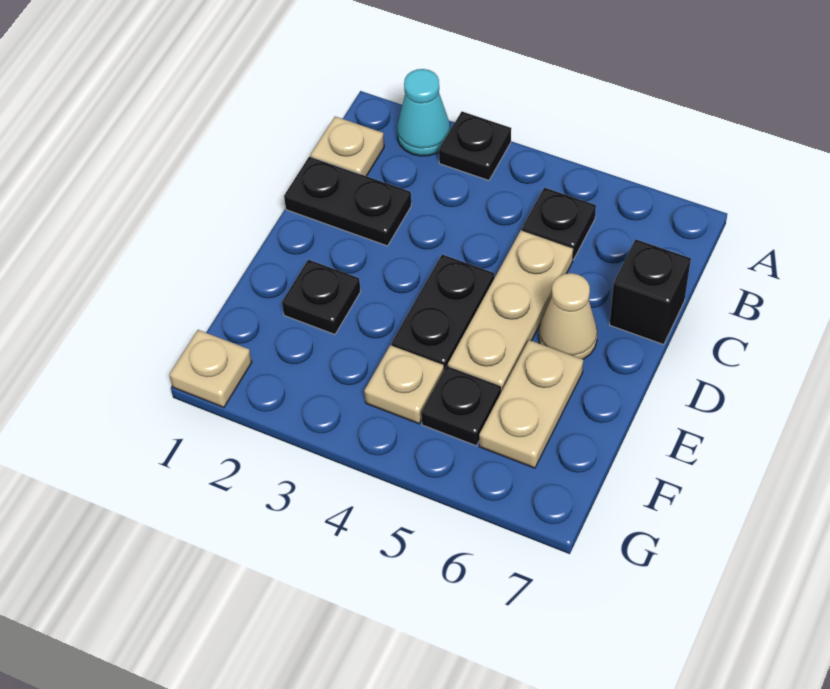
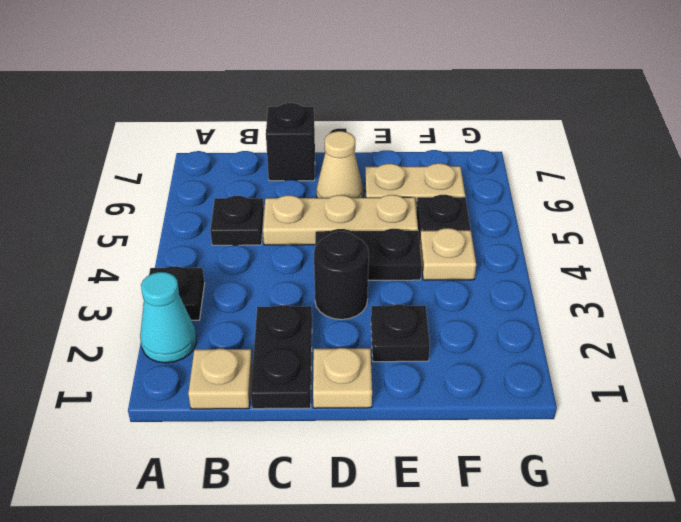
none -> black round brick D3 level 1
tan plate G1 level 1 -> tan plate D1 level 1

